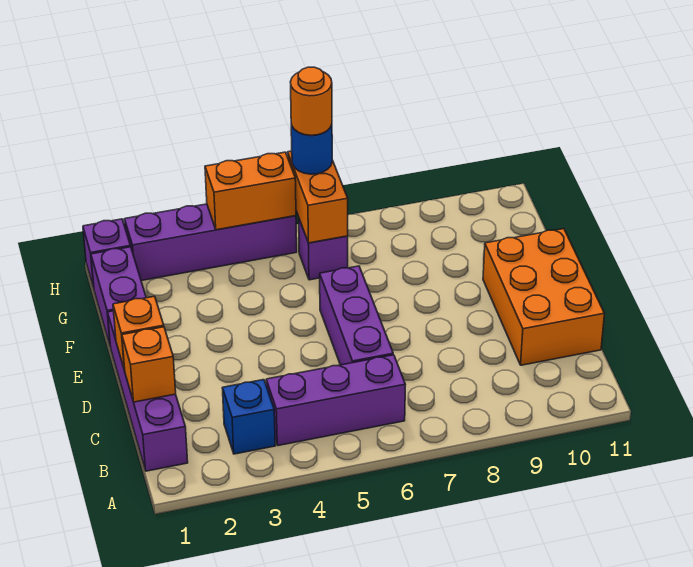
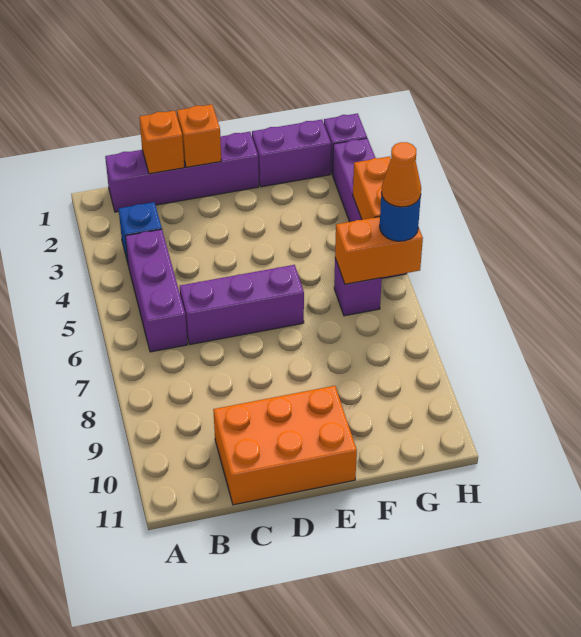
orange round brick H6 level 4 -> orange cone H6 level 4

